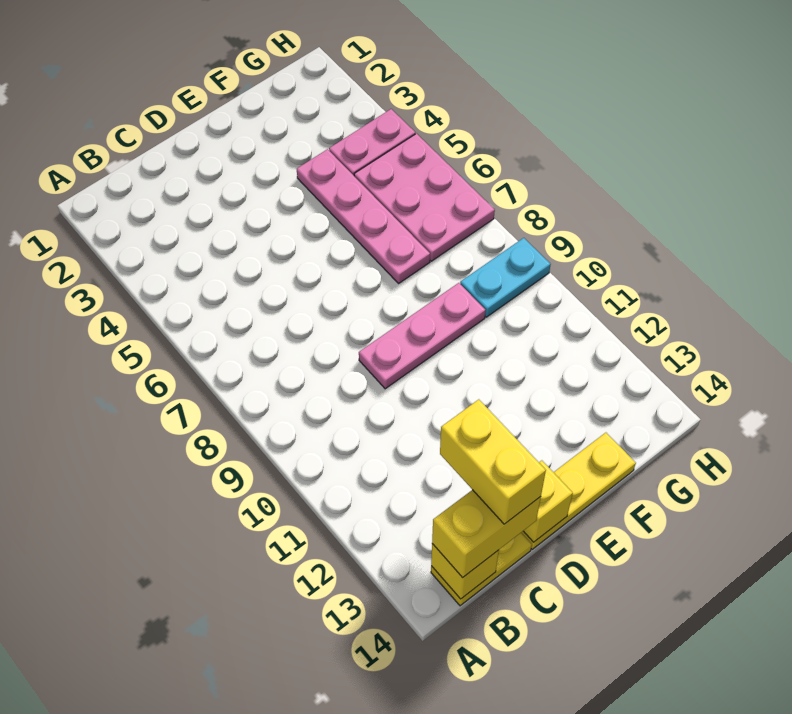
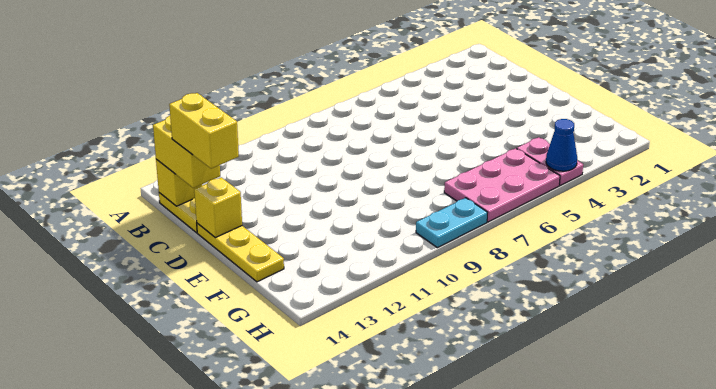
yellow brick C13:C14 level 4 -> yellow brick C14:D14 level 4
pink plate D9:F9 level 1 -> none
pink plate F4:F7 level 1 -> none
cyan plate G9:H9 level 1 -> cyan plate H8:H9 level 1
none -> blue cone H4 level 2

